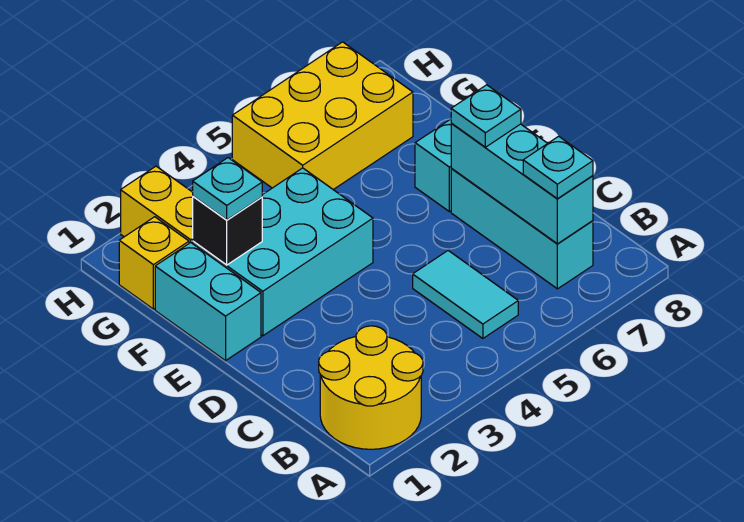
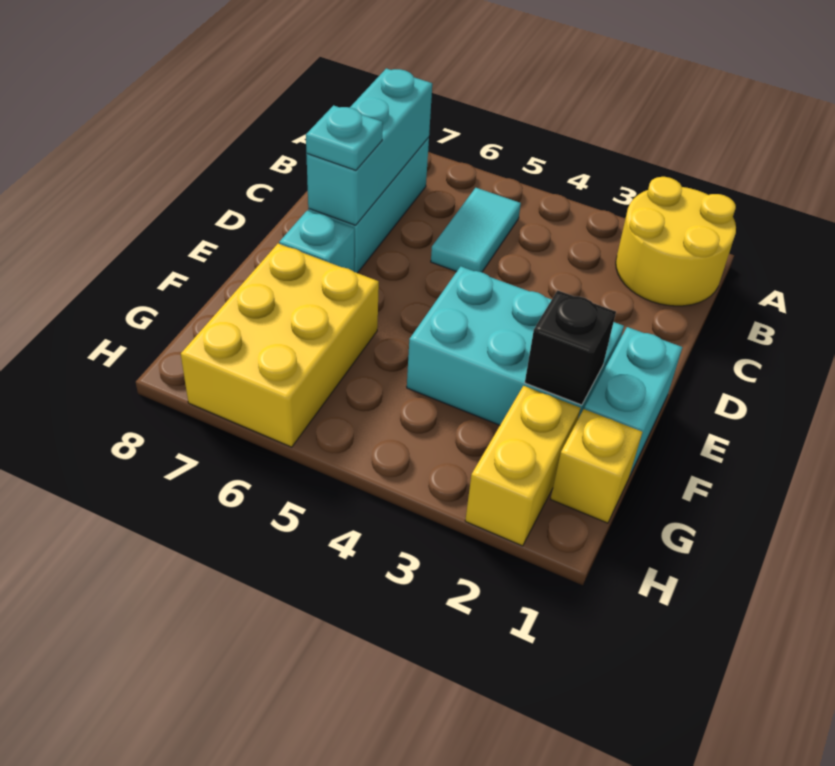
cyan plate B7 level 3 -> none
cyan plate F2 level 3 -> none
yellow brick G5:H7 level 1 -> yellow brick F6:H7 level 1

